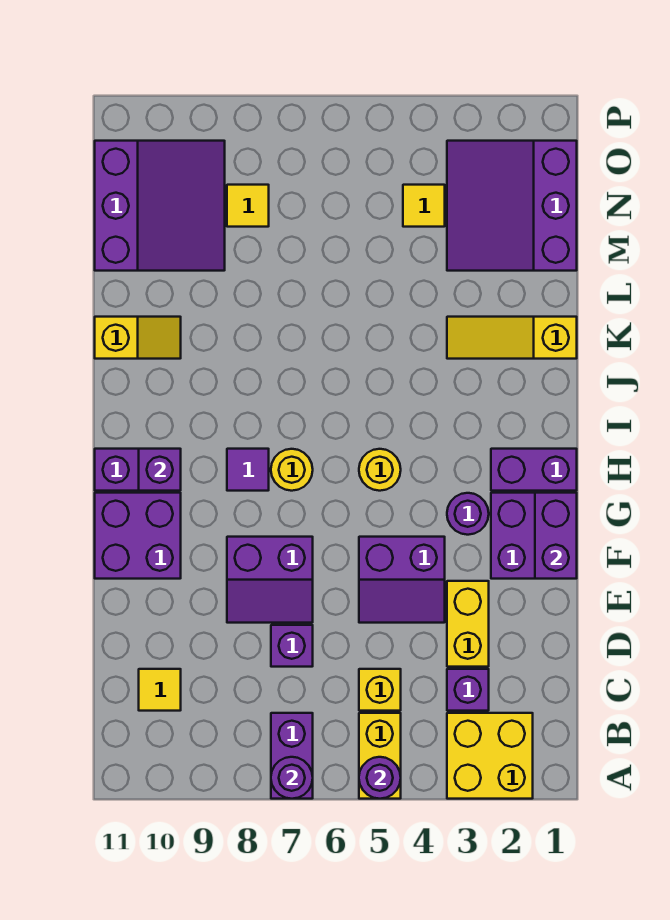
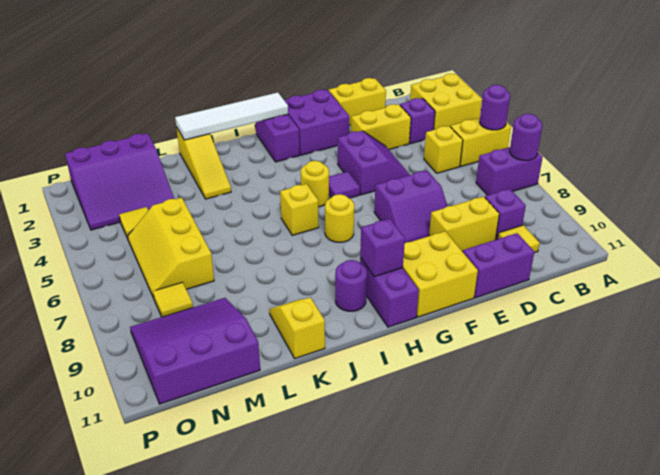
none -> yellow brick D1:E1 level 1
purple brick D7 level 1 -> purple brick C9 level 1
none -> yellow brick D9:E9 level 1
purple slope E7:F8 level 1 top F -> purple slope E7:F8 level 1 top 7
purple brick F1:G1 level 2 -> purple brick D11:E11 level 1
purple brick F10:G11 level 1 -> yellow brick F10:G11 level 1
purple round brick G3 level 1 -> purple round brick I10 level 1
none -> white tile H1:K1 level 2
purple tile H8 level 1 -> purple tile G5 level 1
none -> yellow brick I6 level 1
none -> yellow slope M5:N7 level 1 top M

